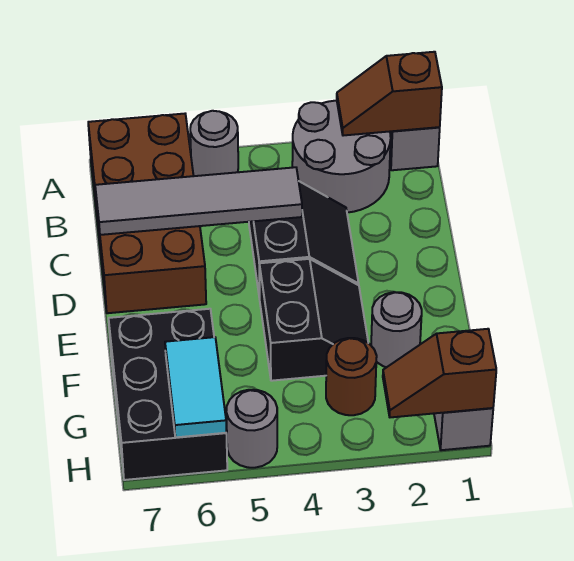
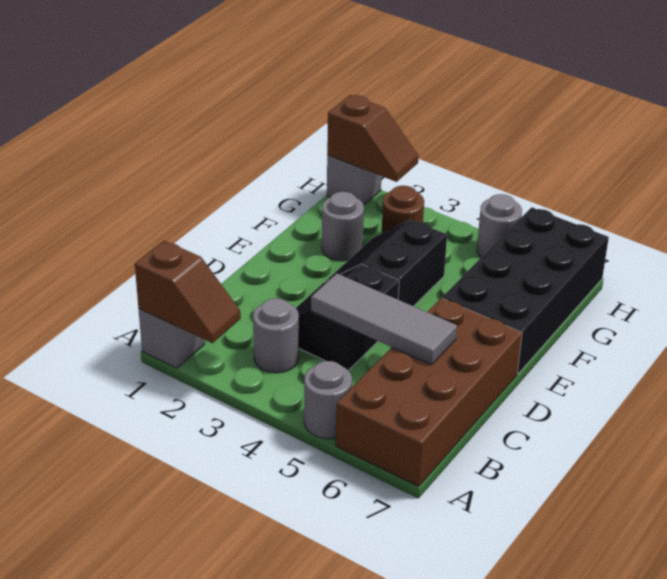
grey round brick A2:B3 level 1 -> grey round brick B3 level 1
grey tile C4:C7 level 2 -> grey tile C4:C6 level 2
black brick F6:H7 level 1 -> black brick E6:H7 level 1
cyan tile G6:H6 level 2 -> none

